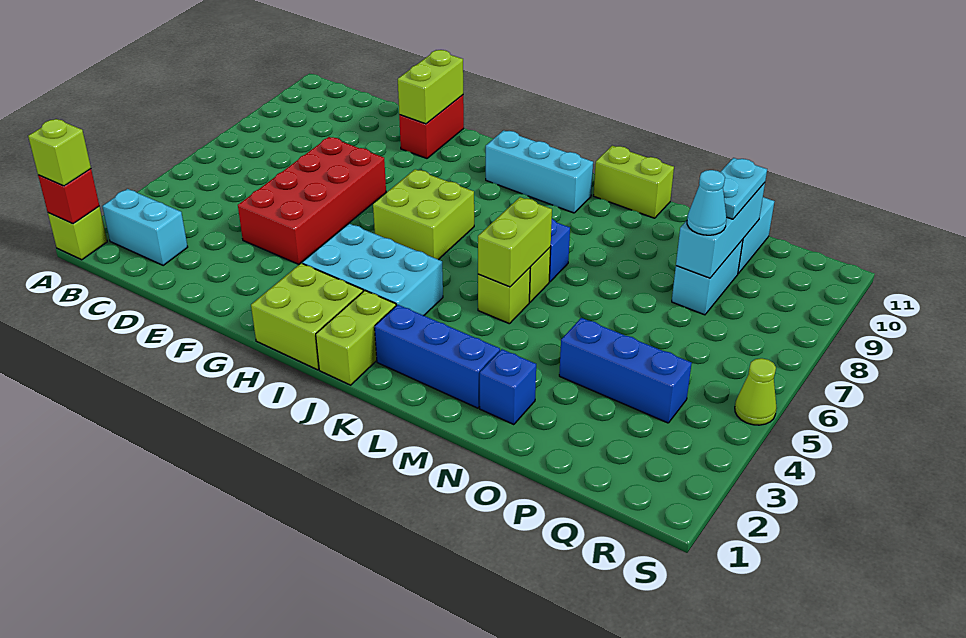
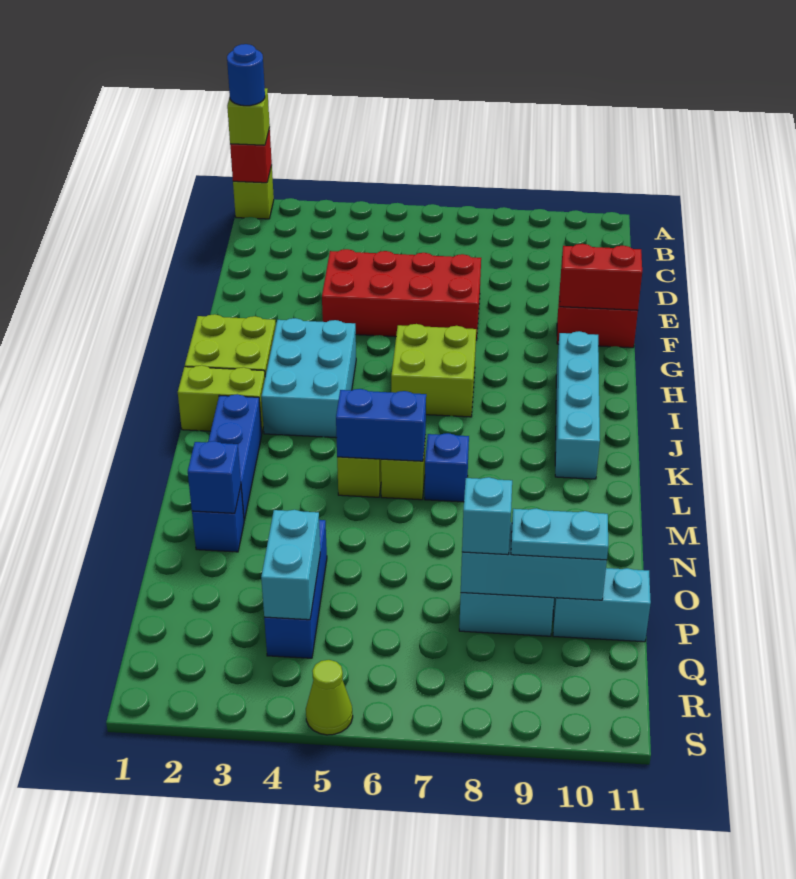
none -> blue round brick A1 level 4
cyan brick B2:C2 level 1 -> cyan brick P4:Q4 level 2
lime brick F10:F11 level 2 -> red brick F10:F11 level 2
cyan brick I10:K10 level 1 -> cyan brick H10:K10 level 1
lime brick L5:L6 level 2 -> blue brick L5:L6 level 2
lime brick L11:M11 level 1 -> none
none -> blue brick N2 level 2
cyan cone P8 level 3 -> cyan brick P8 level 3

